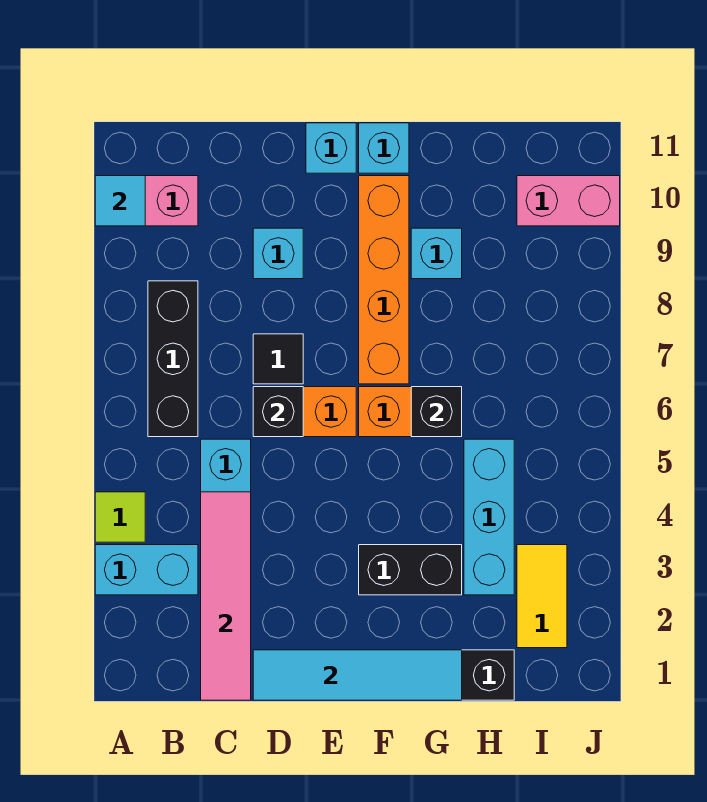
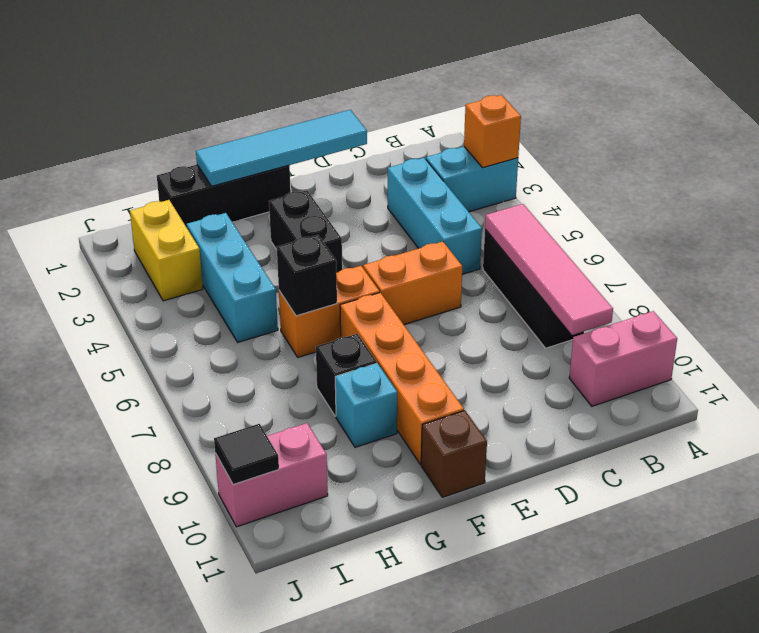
none -> orange brick A3 level 2
lime tile A4 level 1 -> none
cyan tile A10 level 2 -> none
pink tile C1:C4 level 2 -> pink tile B6:B9 level 2
black brick D6 level 2 -> black brick G8 level 1
black tile D7 level 1 -> black tile J10 level 2
cyan brick D9 level 1 -> none
cyan brick E11 level 1 -> none
black brick F3:G3 level 1 -> black brick F3:F4 level 1
cyan brick F11 level 1 -> brown brick F11 level 1
yellow tile I2:I3 level 1 -> yellow brick I2:I3 level 1

